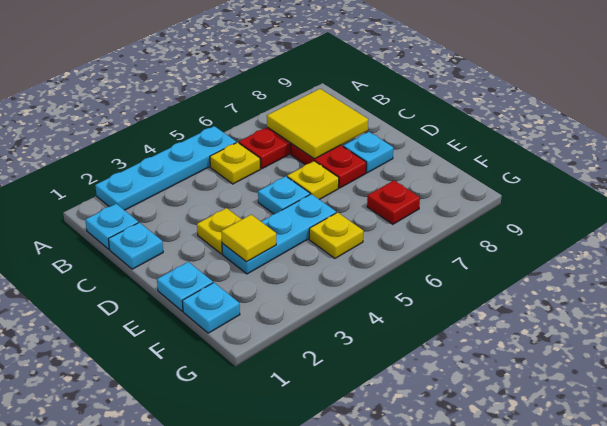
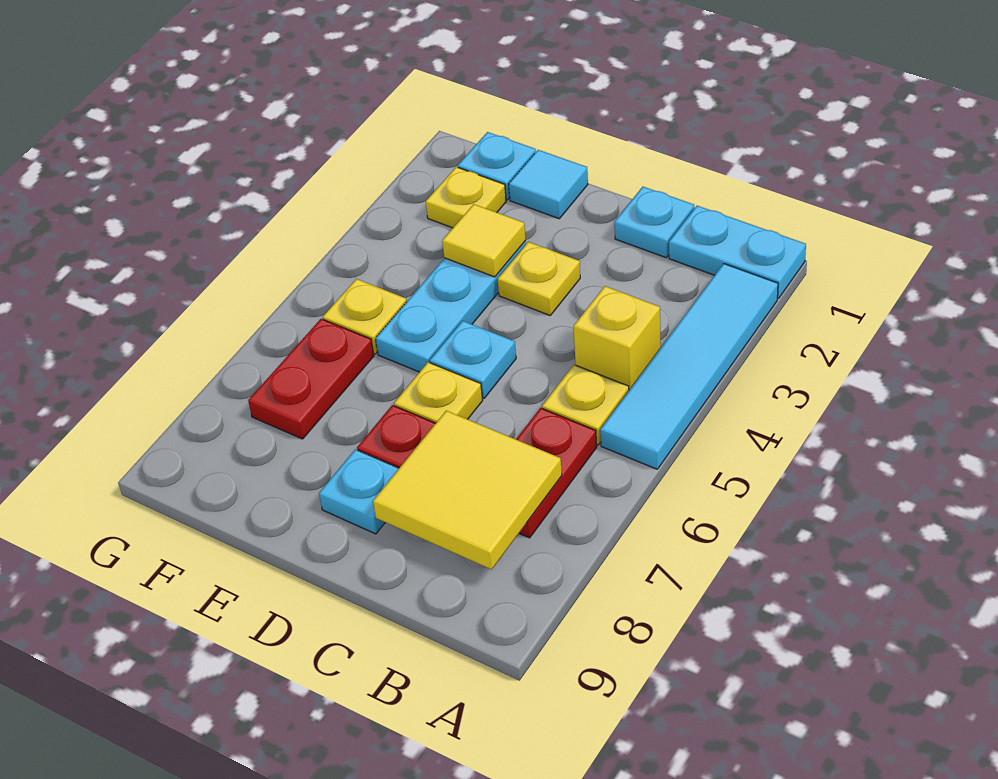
cyan plate A2:A5 level 1 -> cyan tile A2:A5 level 1
cyan plate B1 level 1 -> cyan plate A1:B1 level 1
none -> yellow brick B4 level 1
cyan plate E1 level 1 -> cyan tile E1 level 1
none -> yellow plate F2 level 1
red plate F7 level 1 -> red plate F6:F7 level 1

